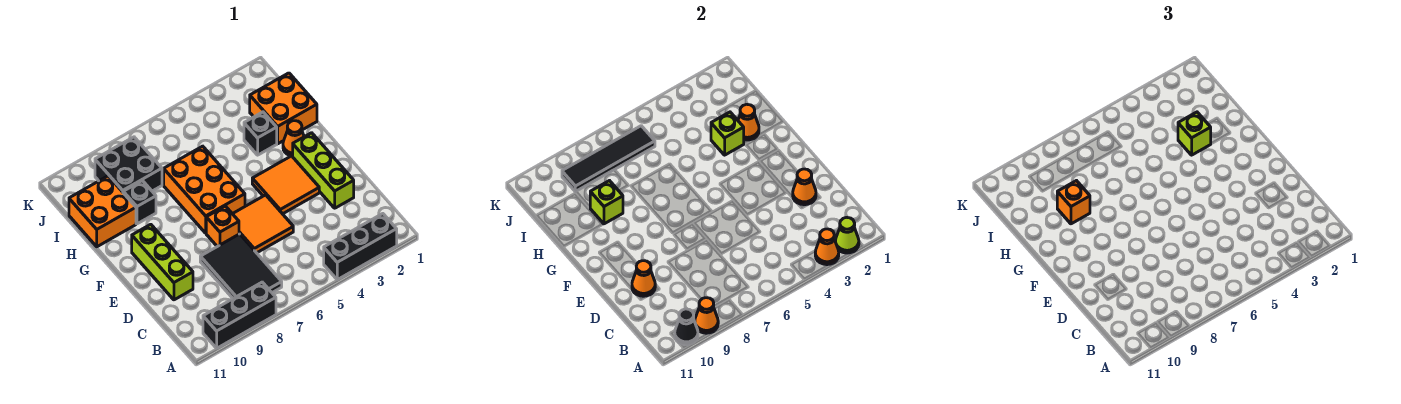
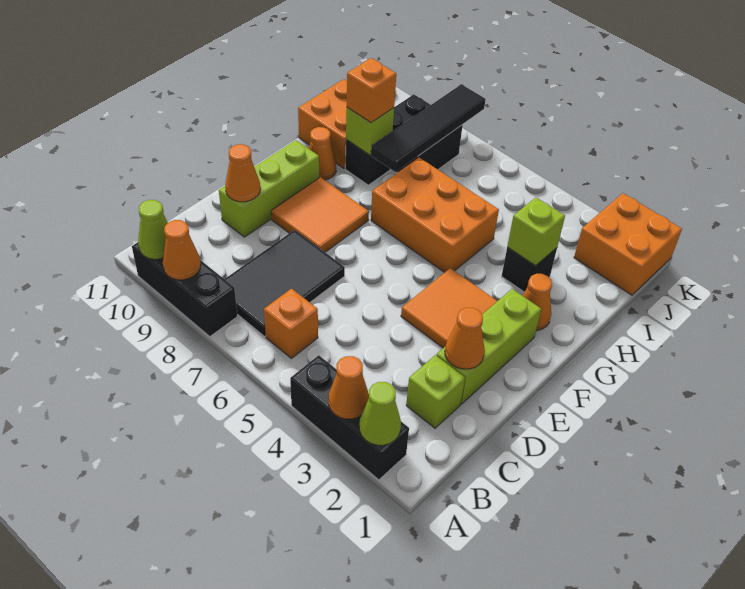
black cone A10 level 2 -> lime cone A10 level 2
orange tile D5:E6 level 1 -> orange tile E8:F9 level 1
orange brick E7 level 1 -> orange brick B6 level 1
orange brick F6:H7 level 1 -> orange brick G5:H7 level 1
orange brick H1:I2 level 1 -> orange brick J1:K2 level 1
orange cone H2 level 2 -> orange cone G10 level 1
lime brick H3 level 3 -> lime brick C2 level 1
black tile J6:J9 level 2 -> black tile H8:K8 level 2

